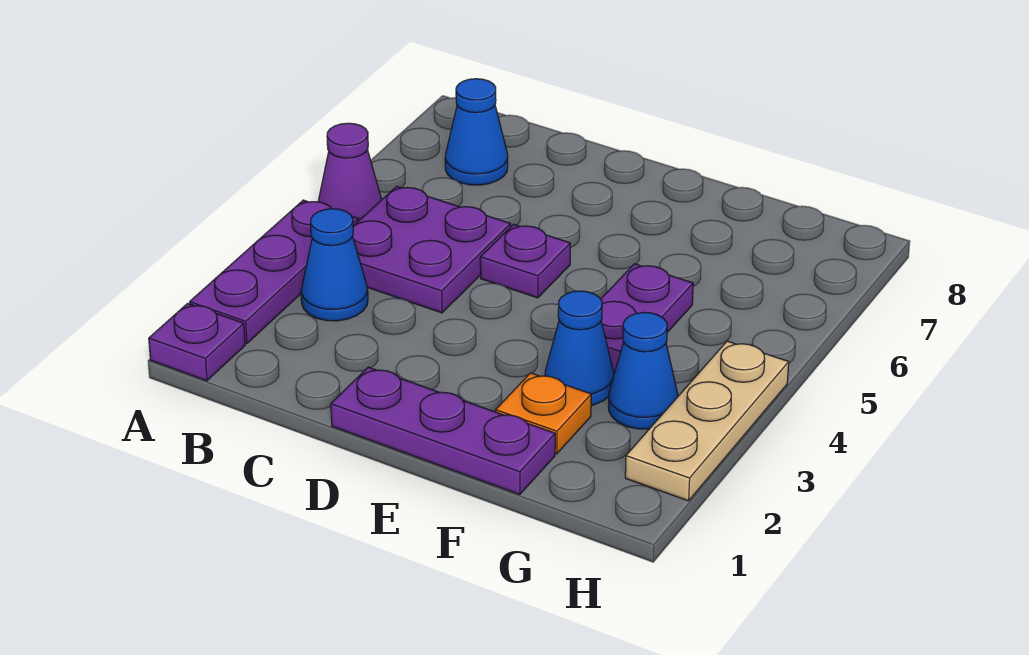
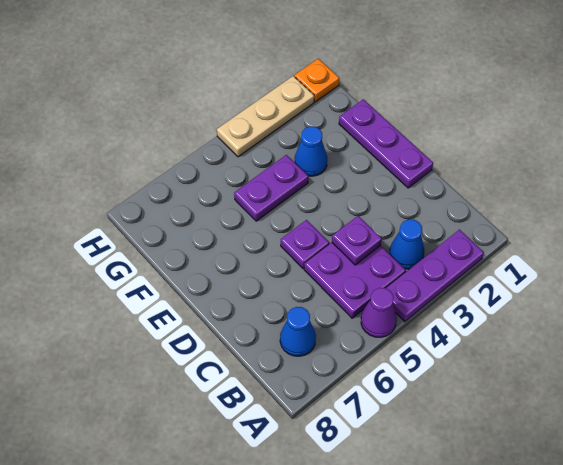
purple plate A1 level 1 -> purple plate C4 level 2
orange plate F2 level 1 -> orange plate H1 level 1
blue cone G3 level 1 -> none

